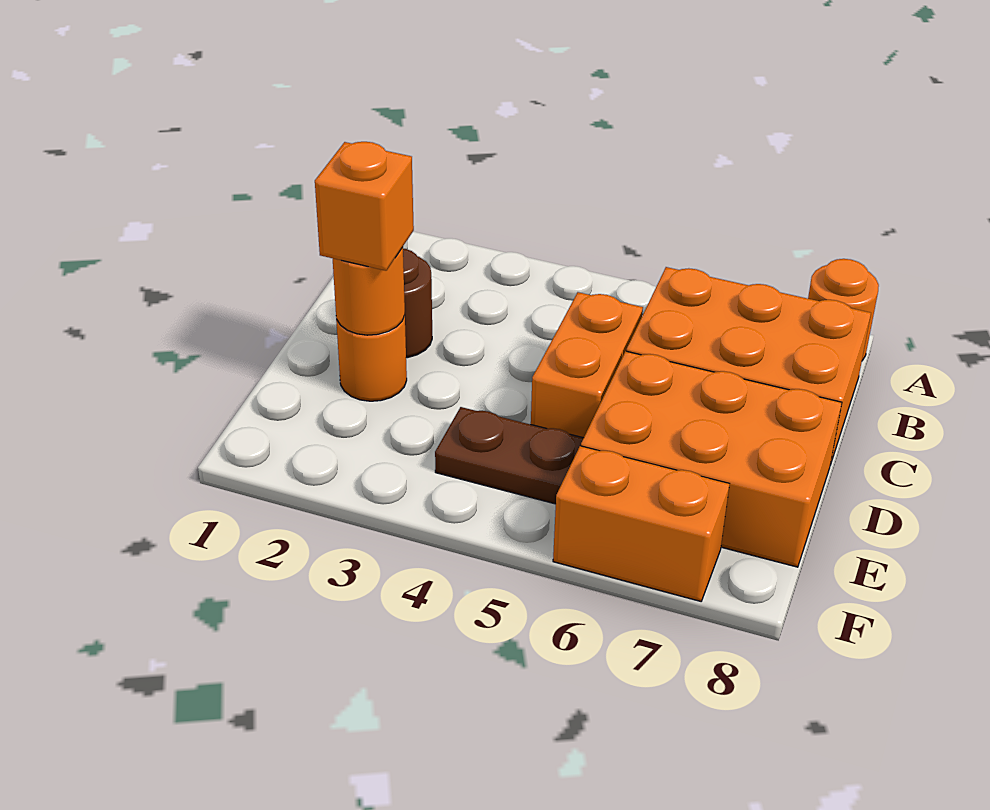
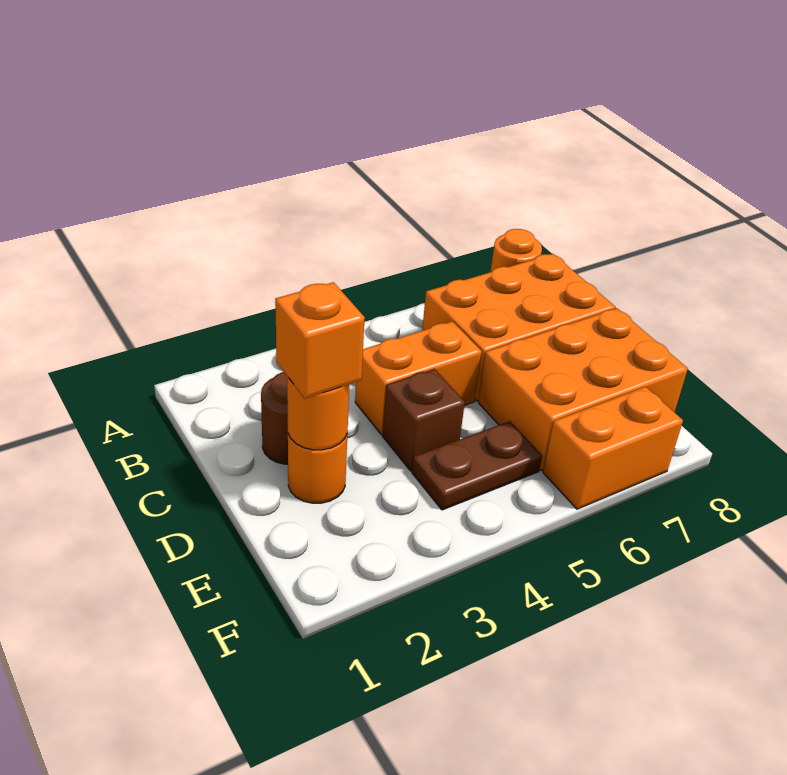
orange brick C5:D5 level 1 -> orange brick C4:C5 level 1
none -> brown brick D4 level 1

